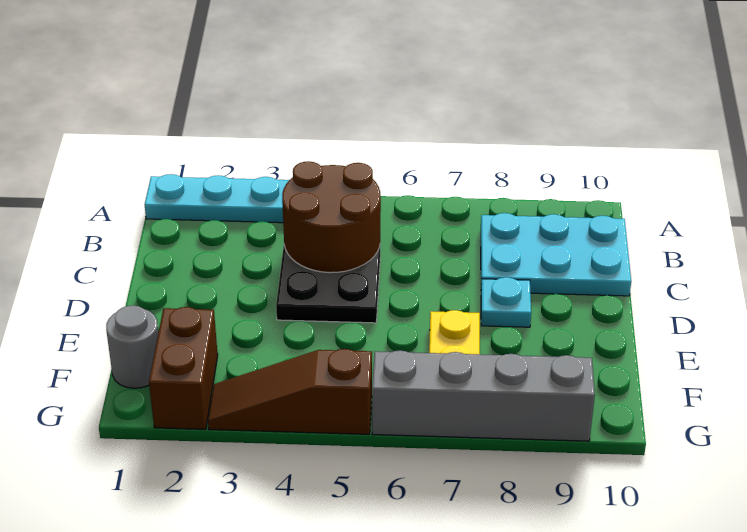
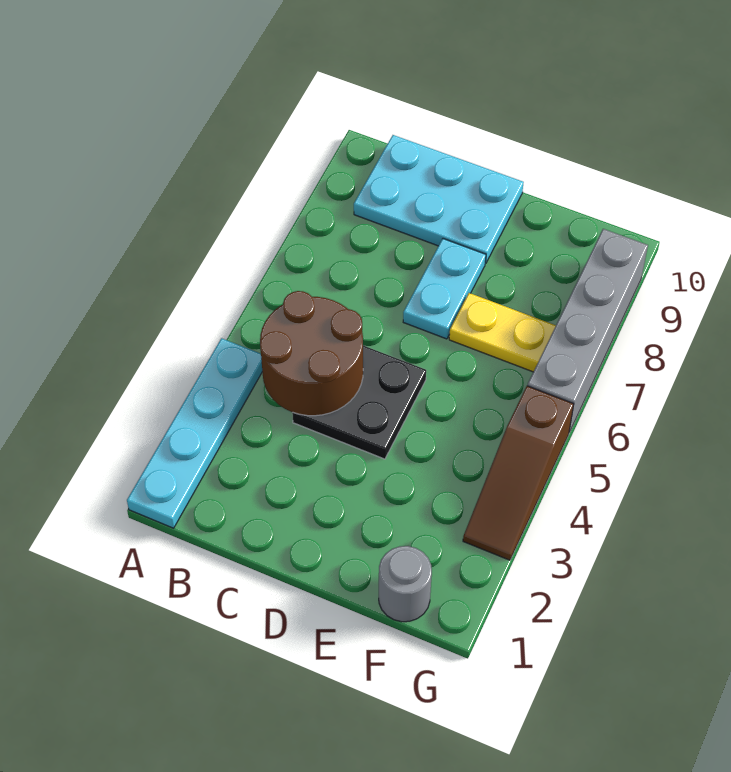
cyan plate B8:C10 level 1 -> cyan plate B9:D10 level 1
cyan plate D8 level 1 -> cyan plate D7:D8 level 1
brown brick F2:G2 level 1 -> none

